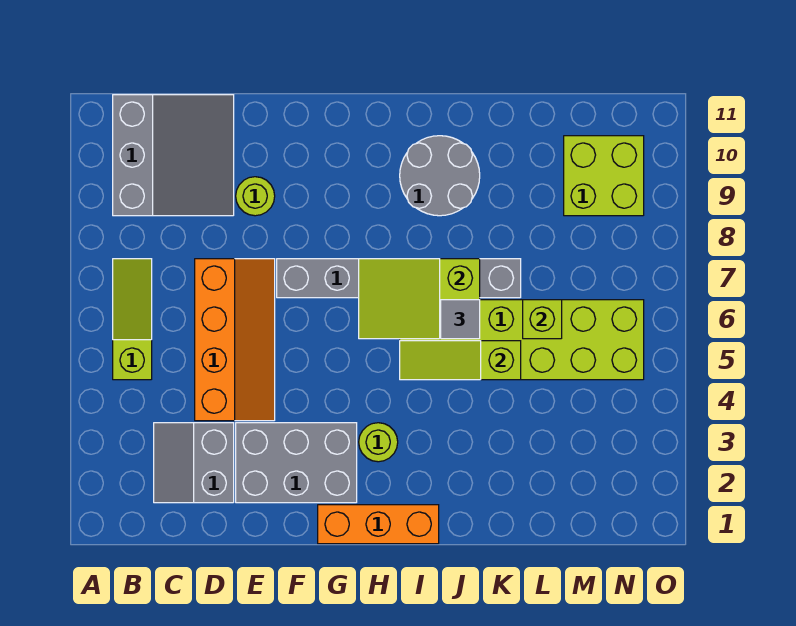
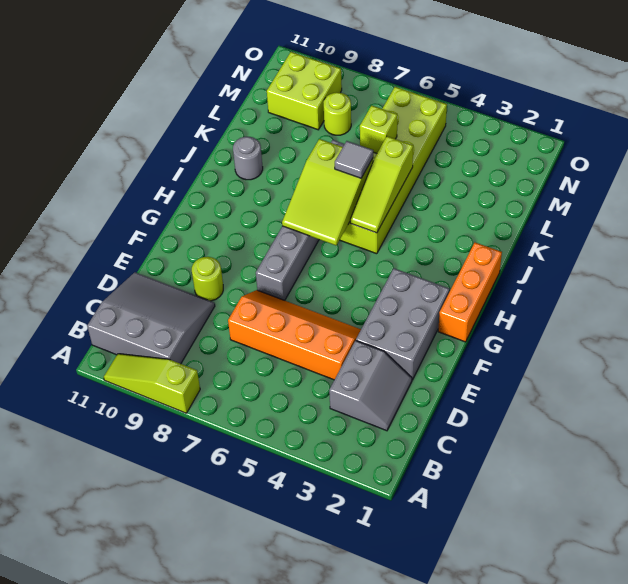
lime slope B5:B7 level 1 top 5 -> lime slope A8:A10 level 1 top 8
grey slope C2:D3 level 1 top D -> grey slope C2:D3 level 1 top 3
lime round brick H3 level 1 -> lime round brick M8 level 1
grey round brick I9:J10 level 1 -> grey round brick J10 level 1

